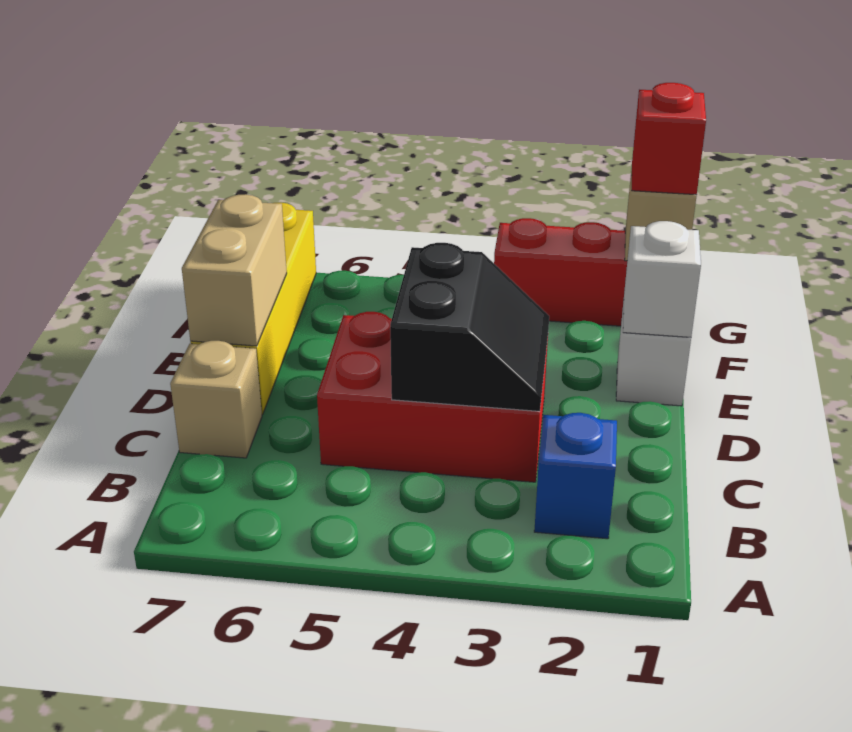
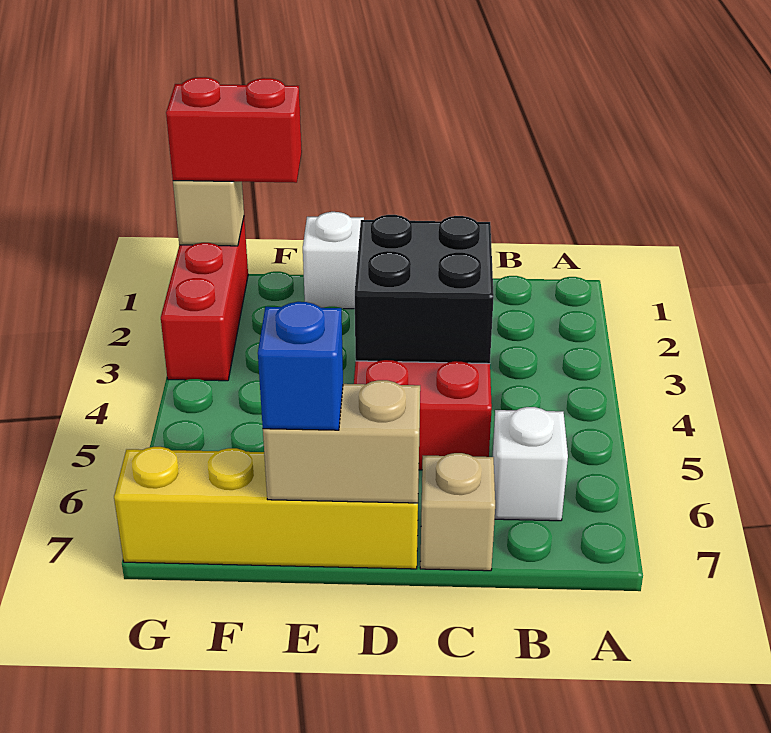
blue brick B2 level 1 -> blue brick E7 level 3
black slope C3:D4 level 2 top 4 -> black brick C3:D4 level 2
white brick E1 level 2 -> white brick B6 level 1
red brick G1 level 3 -> red brick F1:G1 level 3

